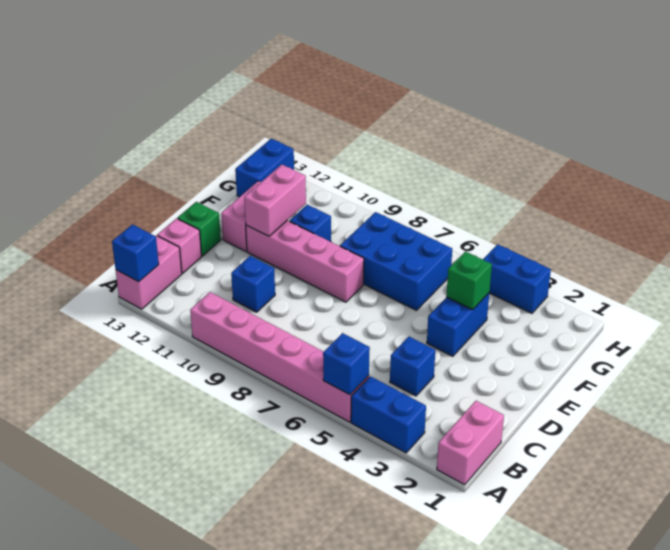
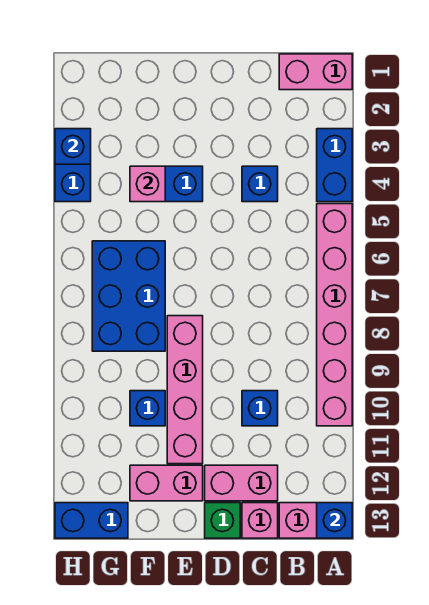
blue brick A5 level 2 -> blue brick H3 level 2
pink brick E11:F11 level 2 -> pink brick C12:D12 level 1
green brick F4 level 2 -> pink brick F4 level 2

